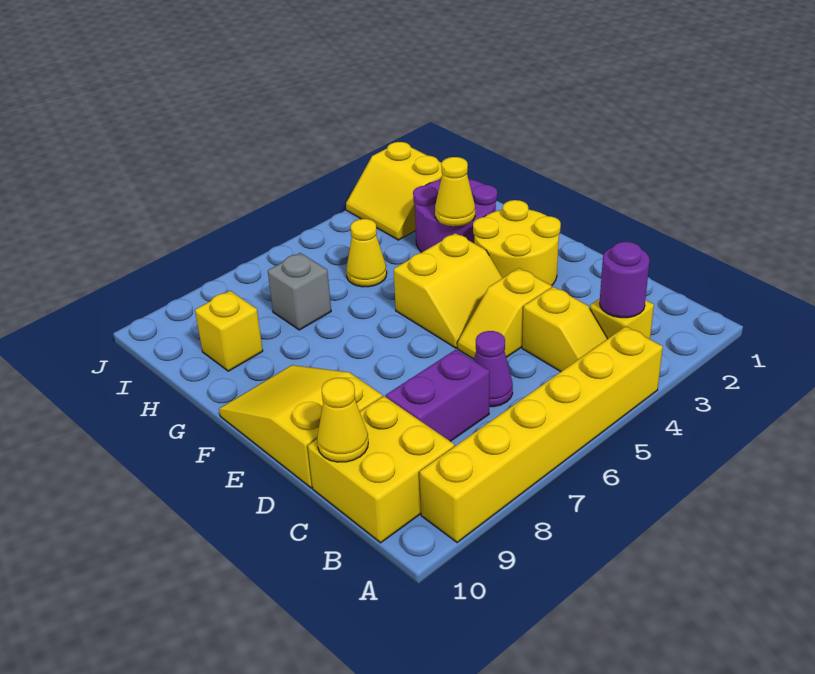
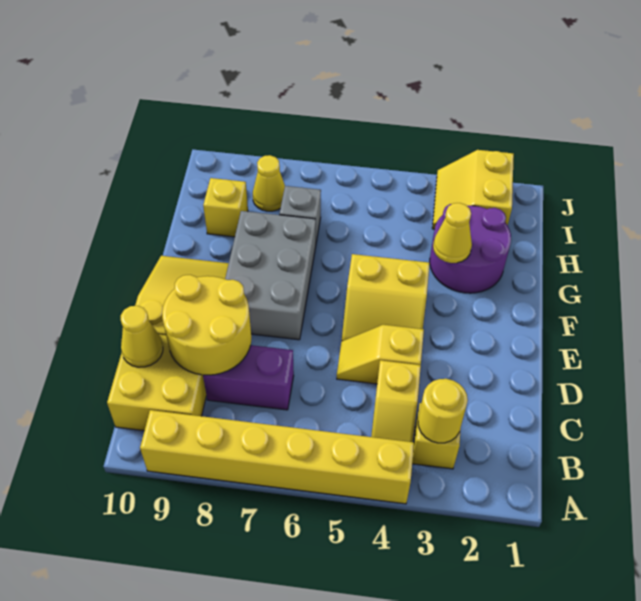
purple round brick B3 level 2 -> yellow round brick B3 level 2
purple cone C6 level 1 -> none
yellow round brick E2:F3 level 1 -> yellow round brick C8:D9 level 2
none -> grey brick E7:G8 level 1
yellow cone H5 level 1 -> yellow cone I8 level 1

